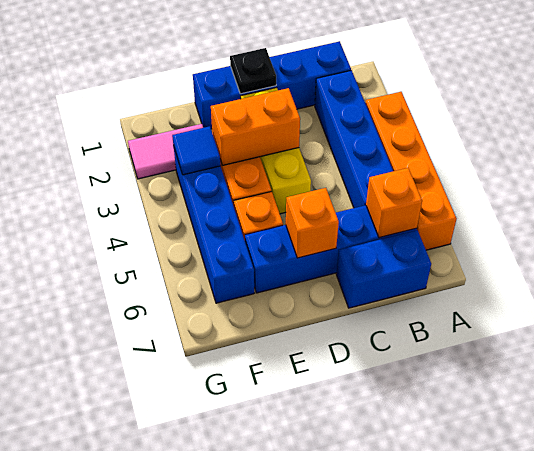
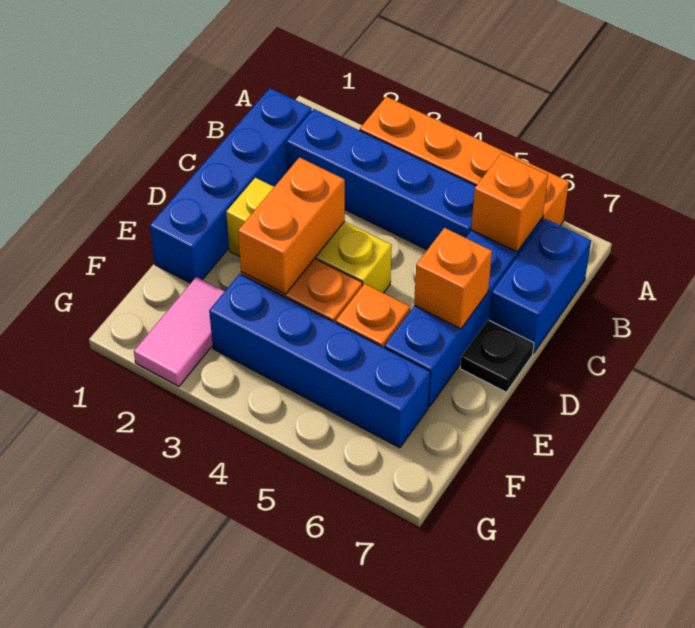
black plate D1 level 2 -> black plate D7 level 1
blue tile F3 level 2 -> none

